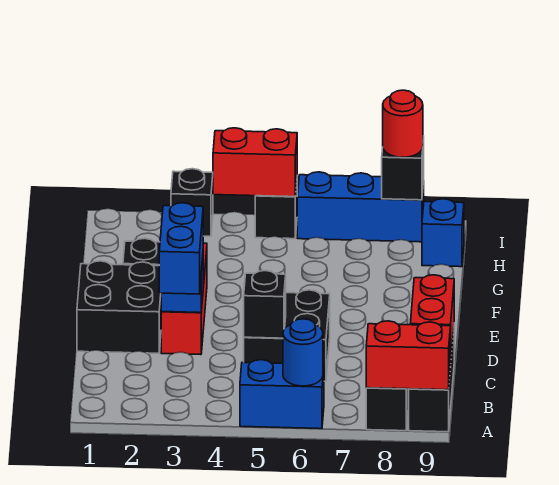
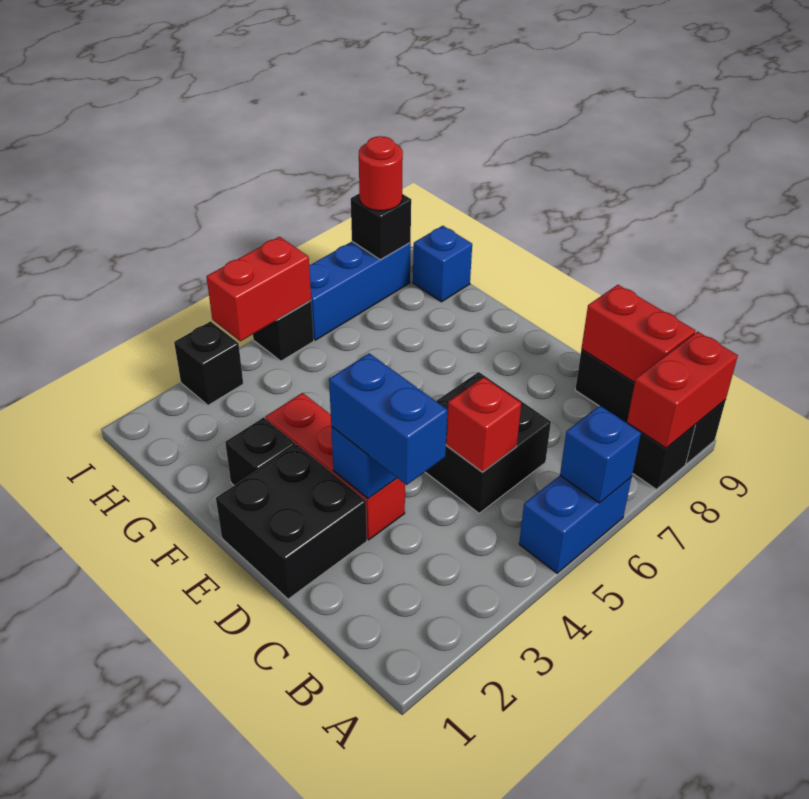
blue round brick A6 level 2 -> blue brick A6 level 2
black brick C5 level 2 -> red brick C5 level 2

